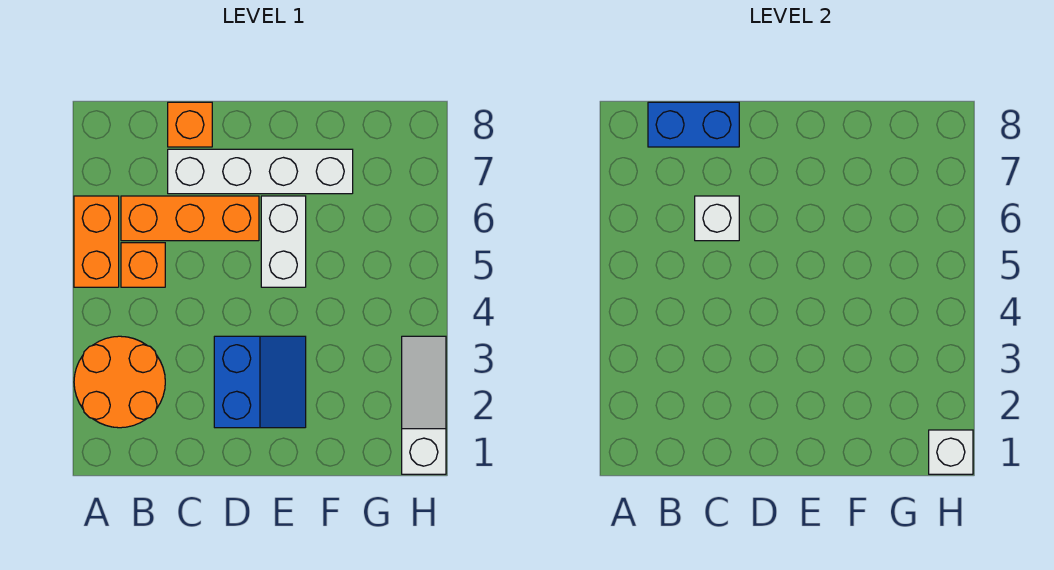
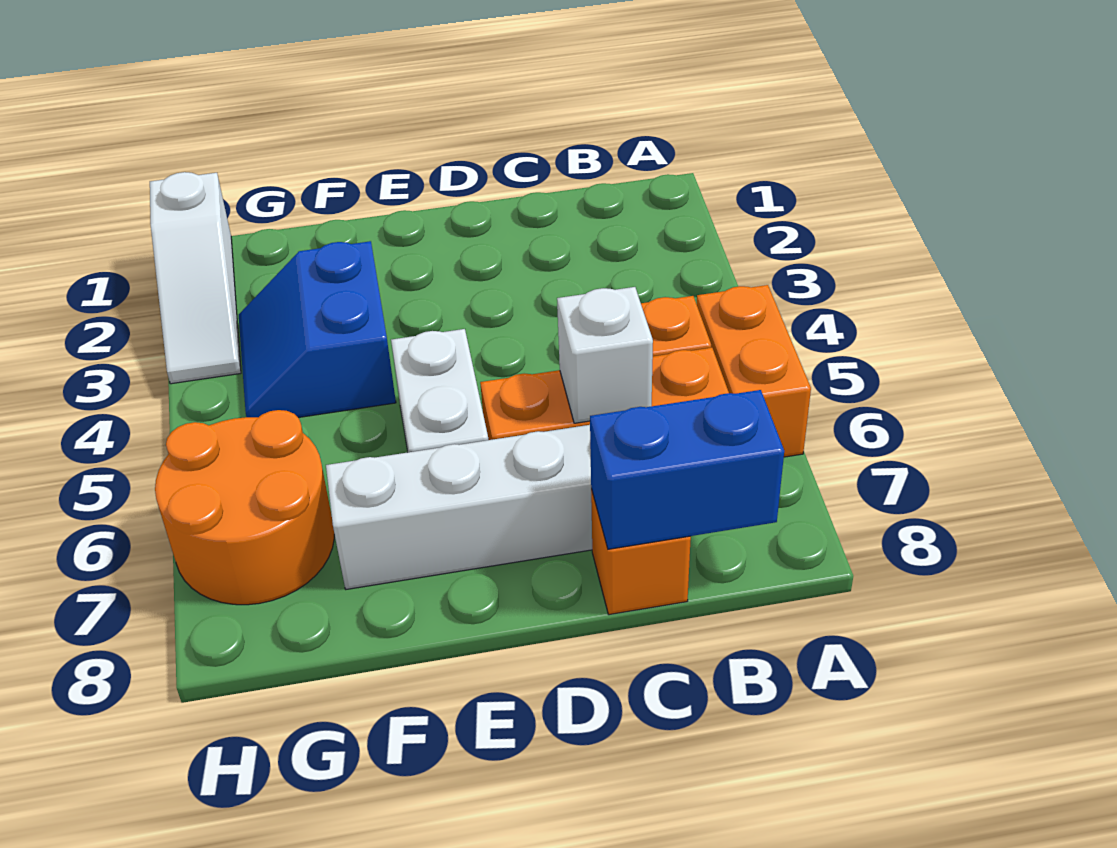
orange round brick A2:B3 level 1 -> orange round brick G6:H7 level 1
blue slope D2:E3 level 1 top D -> blue slope F3:G4 level 1 top F
white brick H1 level 2 -> none

